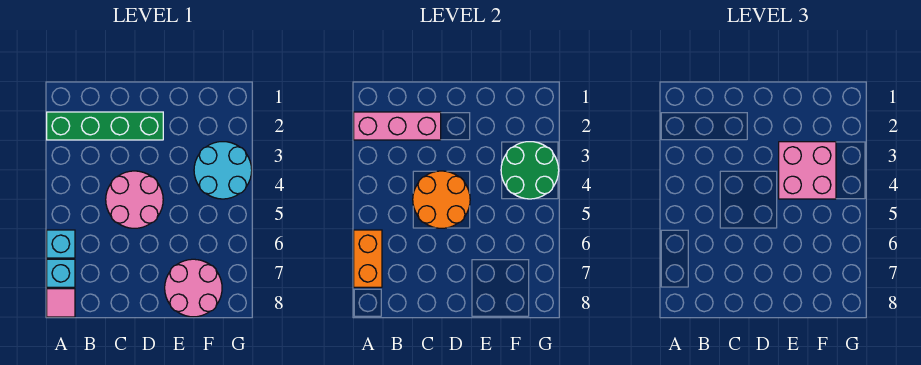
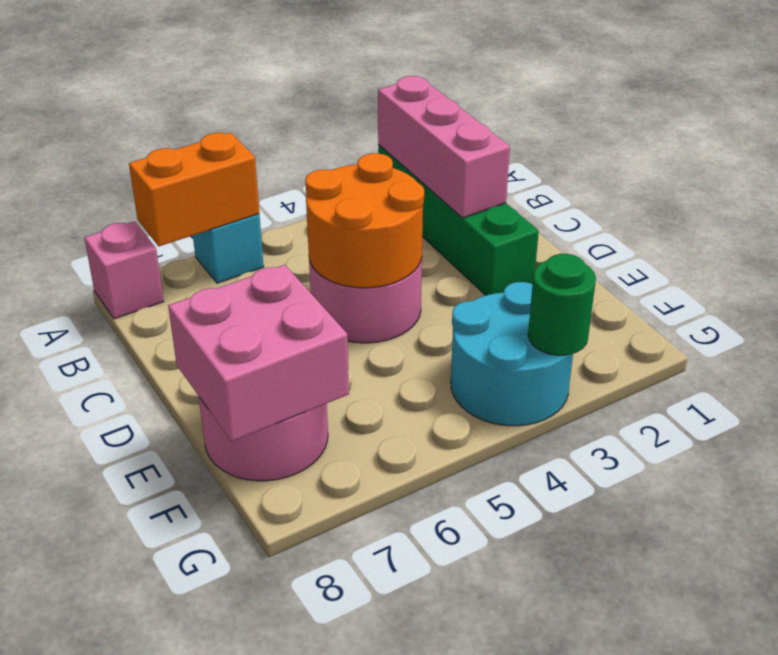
cyan brick A7 level 1 -> none
pink tile A8 level 1 -> pink brick A8 level 1
pink brick E3:F4 level 3 -> pink brick E7:F8 level 2
green round brick F3:G4 level 2 -> green round brick G3 level 2

